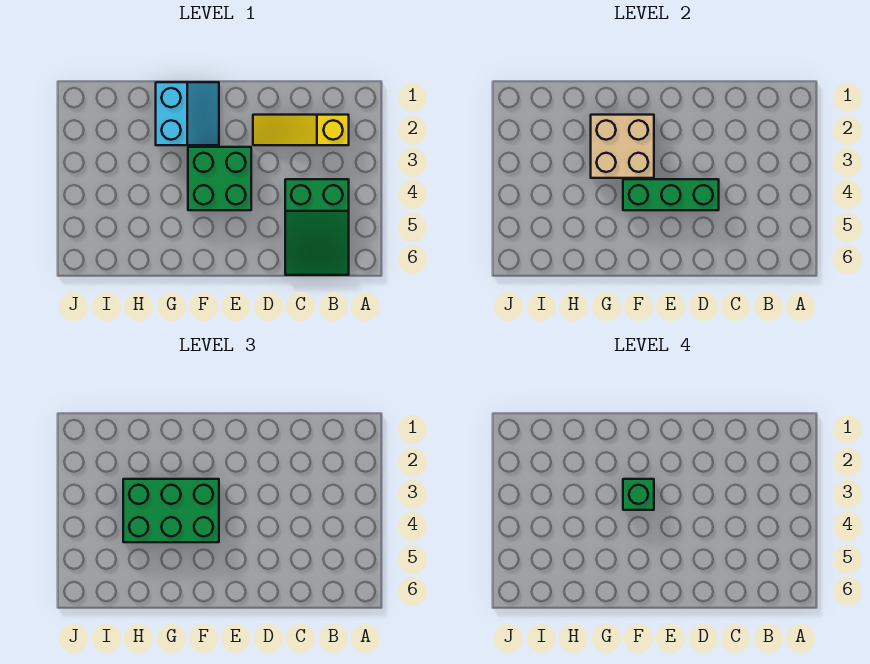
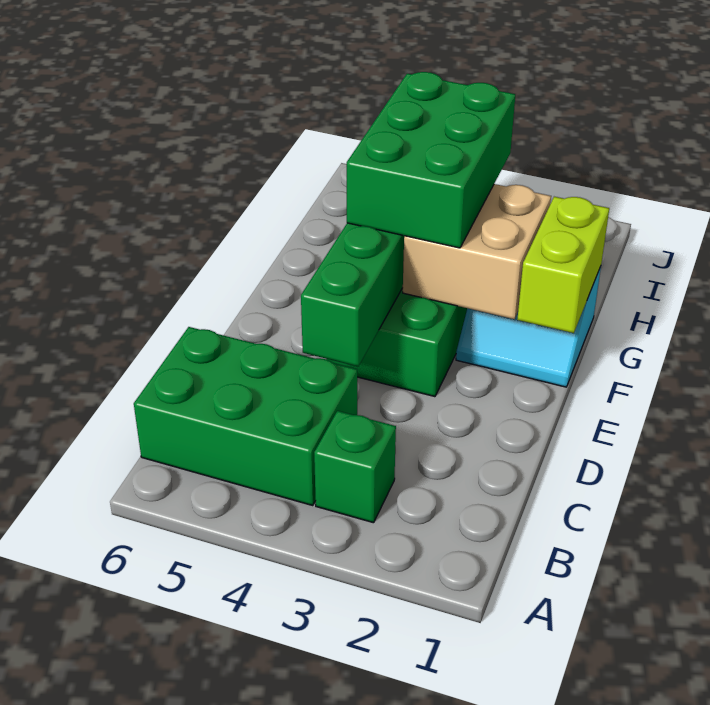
yellow slope B2:D2 level 1 top B -> none
green slope B4:C6 level 1 top 4 -> green brick B4:C6 level 1
none -> lime brick F1:G1 level 2
green brick F3 level 4 -> green brick B3 level 1

